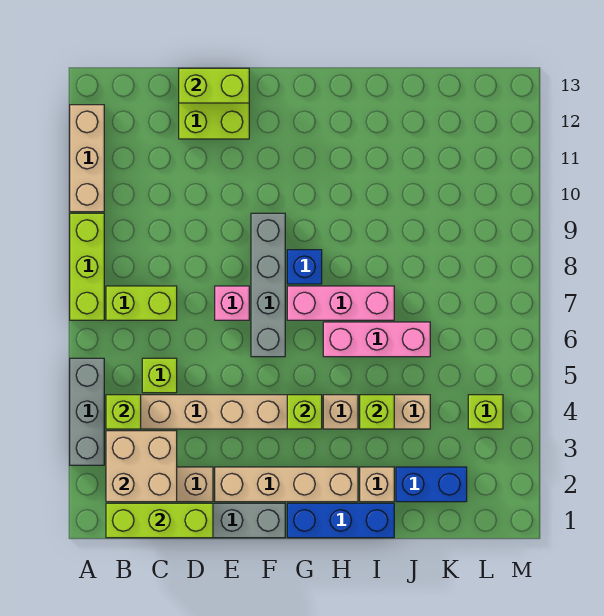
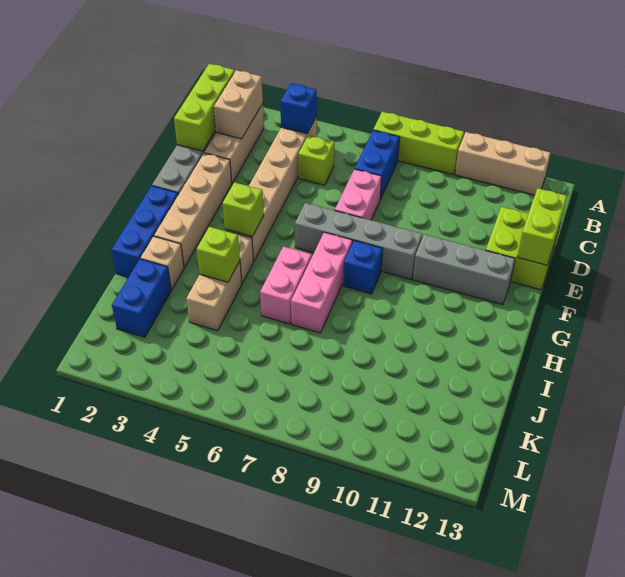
grey brick A3:A5 level 1 -> grey brick F10:F12 level 1
tan brick B2:C3 level 2 -> tan brick B2:C2 level 2
lime brick B4 level 2 -> blue brick B4 level 2
lime brick B7:C7 level 1 -> blue brick B7:C7 level 1
pink brick E7 level 1 -> pink brick D7:E7 level 1
pink brick H6:J6 level 1 -> pink brick H6:I6 level 1
lime brick L4 level 1 -> none

